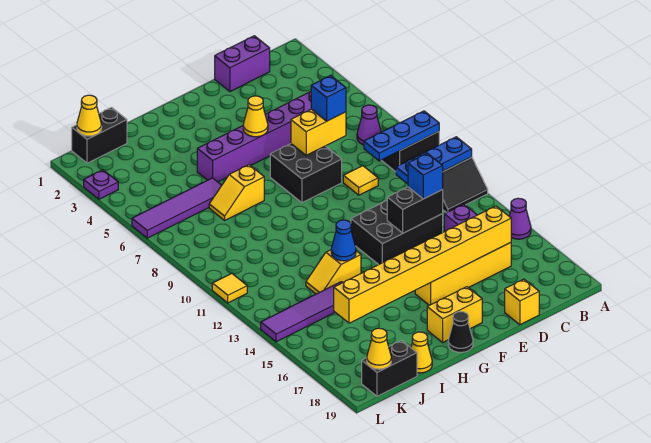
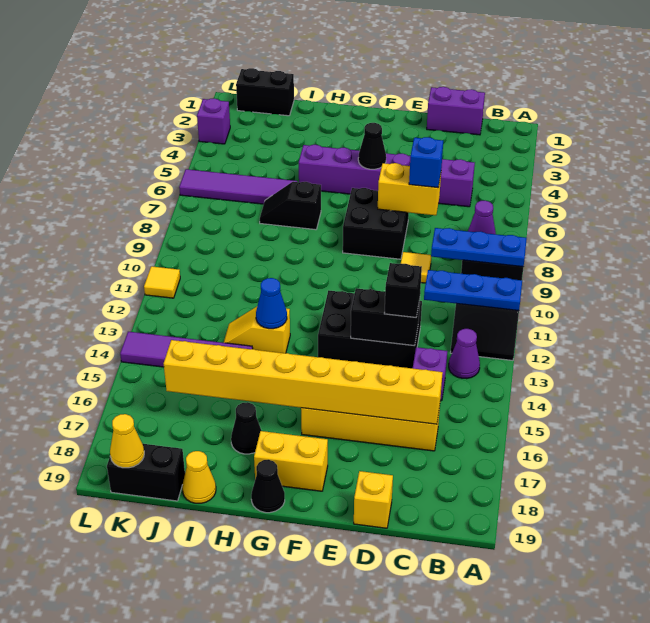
purple cone A15 level 1 -> purple cone B13 level 1
blue brick D13 level 3 -> black brick D13 level 3
yellow cone F5 level 2 -> black cone F5 level 2
yellow slope H7:I7 level 1 top H -> black slope H7:I7 level 1 top H
none -> black cone H17 level 1
yellow cone K1 level 2 -> none
purple plate L3 level 1 -> purple brick L3 level 1

